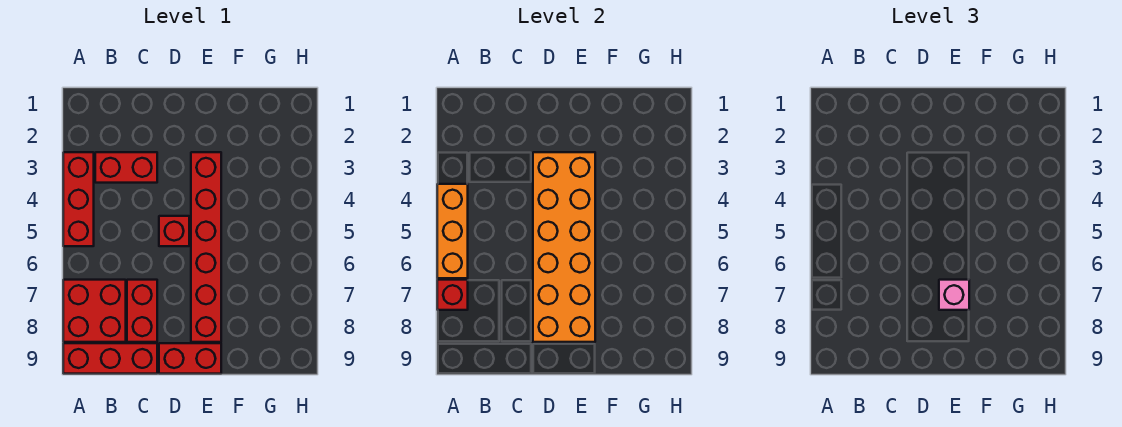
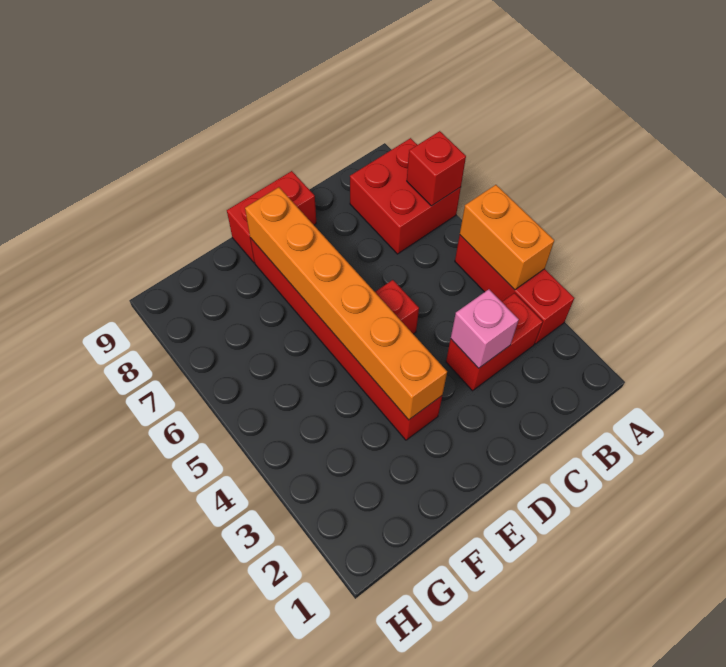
orange brick A4:A6 level 2 -> orange brick A4:A5 level 2
red brick A9:C9 level 1 -> none
red brick C7:C8 level 1 -> none
orange brick D3:E8 level 2 -> orange brick E3:E8 level 2
pink brick E7 level 3 -> pink brick C3 level 2

